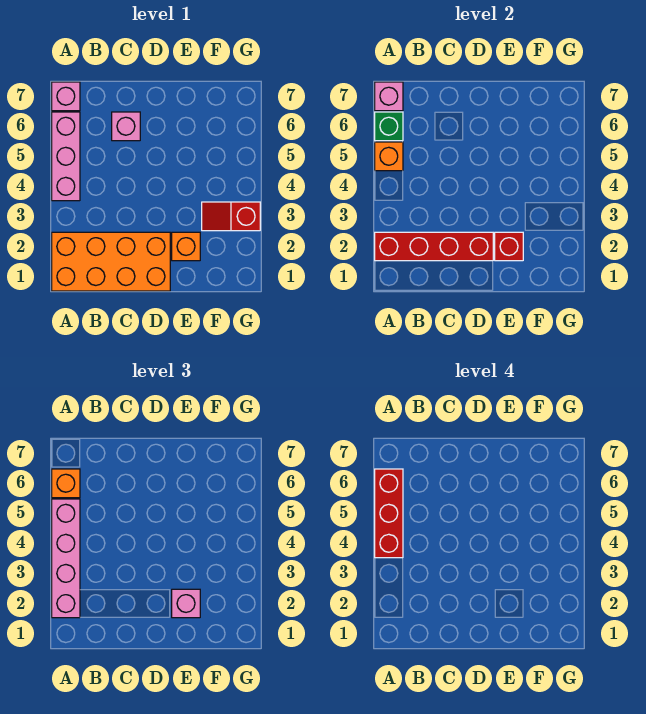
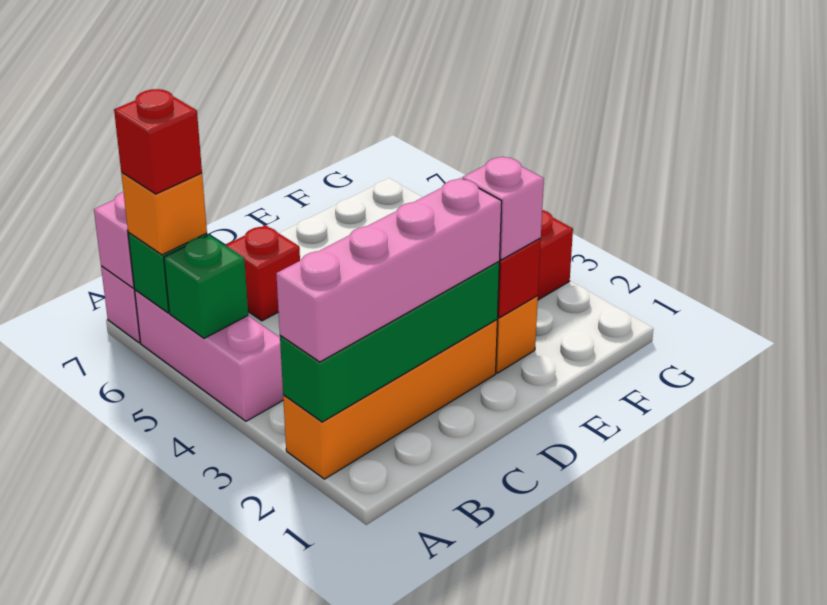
orange brick A1:D2 level 1 -> orange brick A2:D2 level 1
red brick A2:D2 level 2 -> green brick A2:D2 level 2
pink brick A2:A5 level 3 -> pink brick A2:D2 level 3
red brick A4:A6 level 4 -> red brick A6 level 4
orange brick A5 level 2 -> green brick A5 level 2
pink brick C6 level 1 -> red brick C6 level 1

